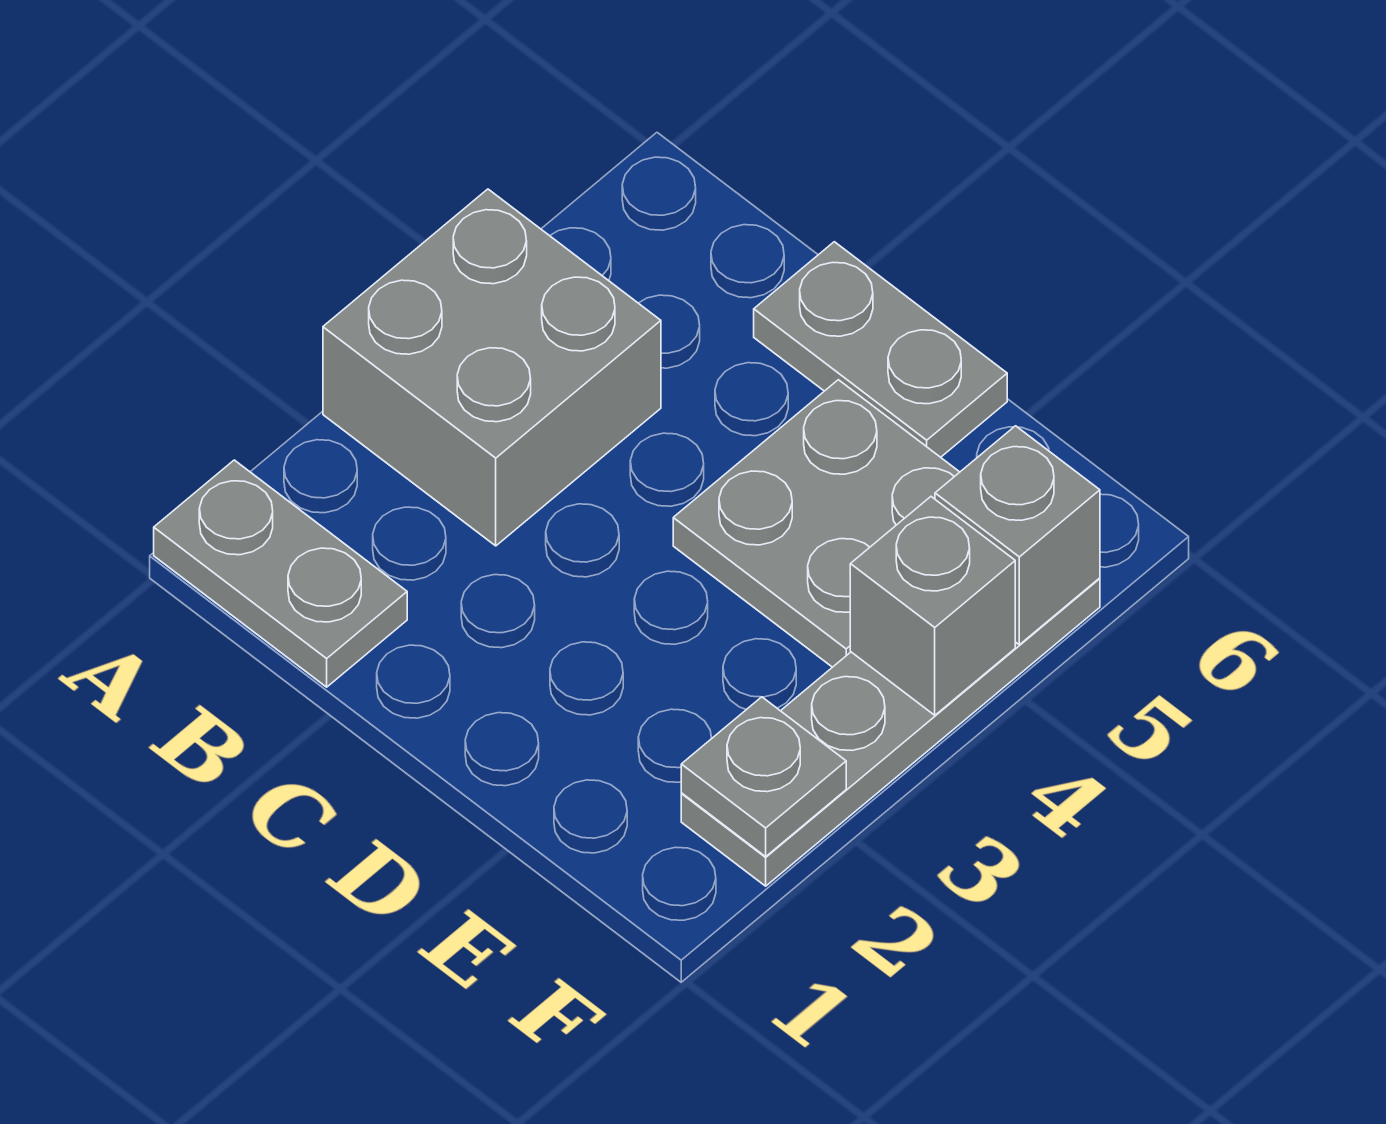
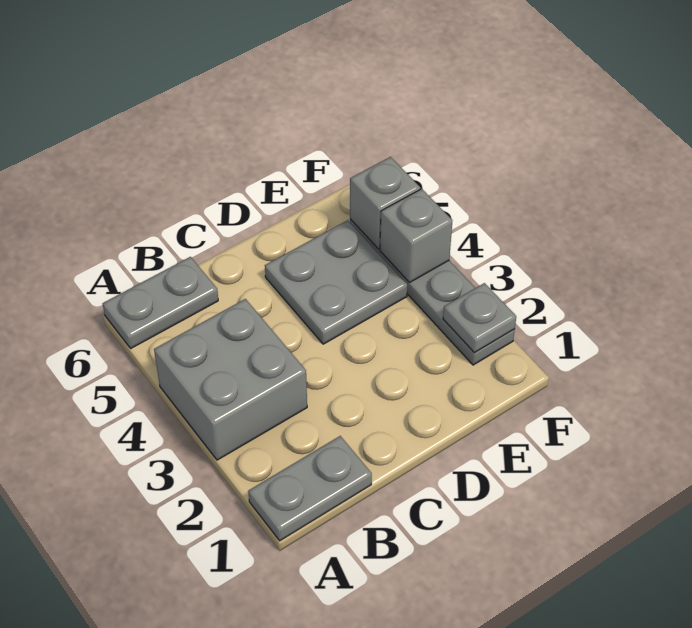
grey plate C6:D6 level 1 -> grey plate A6:B6 level 1

